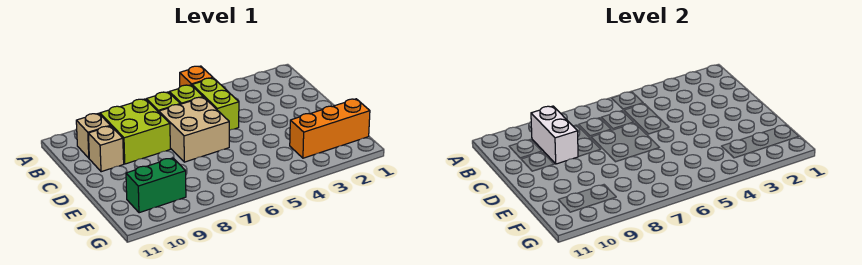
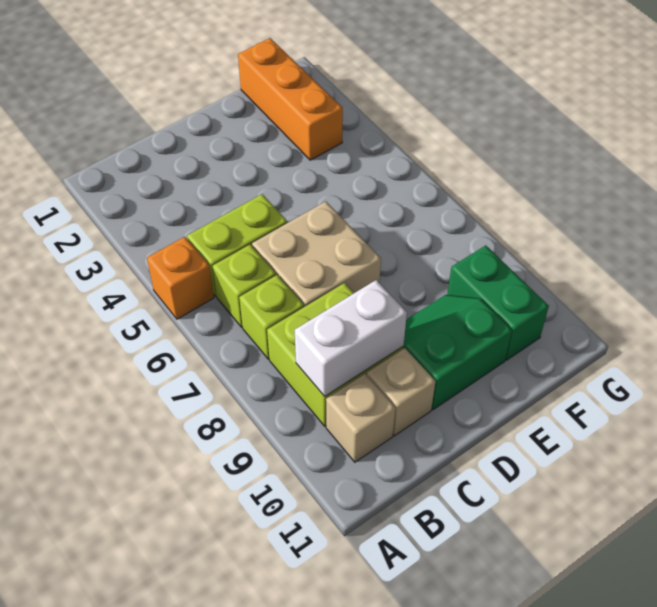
none -> green slope D9:E10 level 1 top 10

